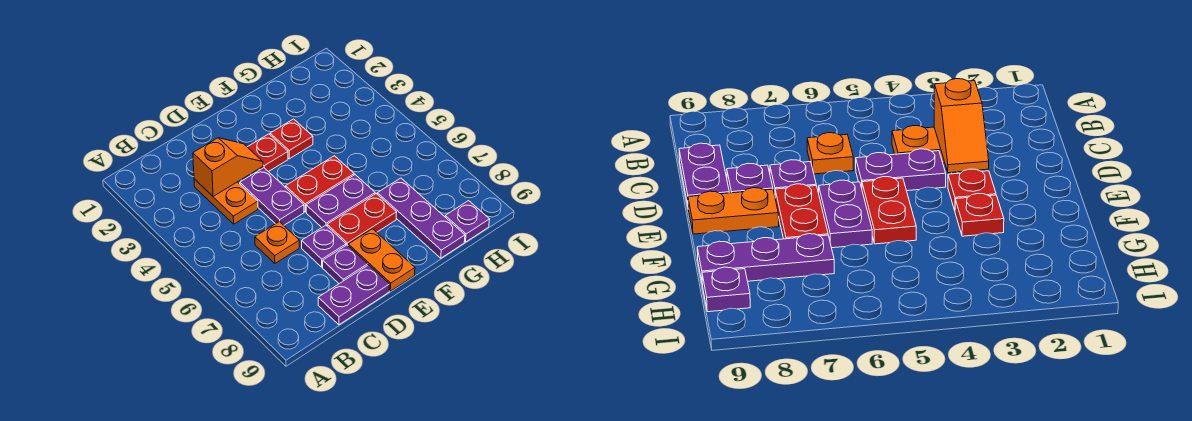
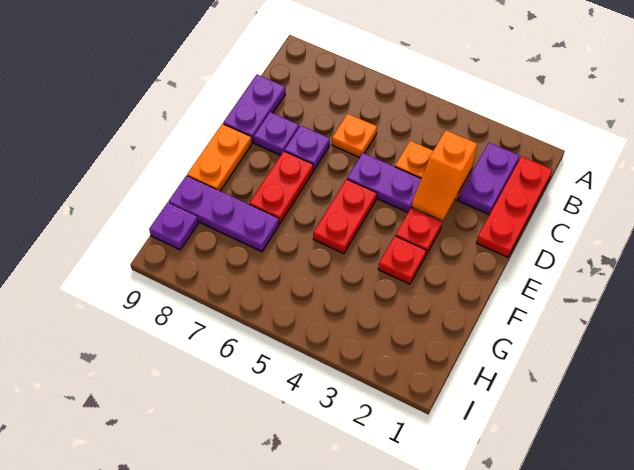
none -> red plate B1:D1 level 1
purple plate E6:F6 level 1 -> purple plate B2:C2 level 1
orange plate E8:E9 level 1 -> orange plate E9:F9 level 1

